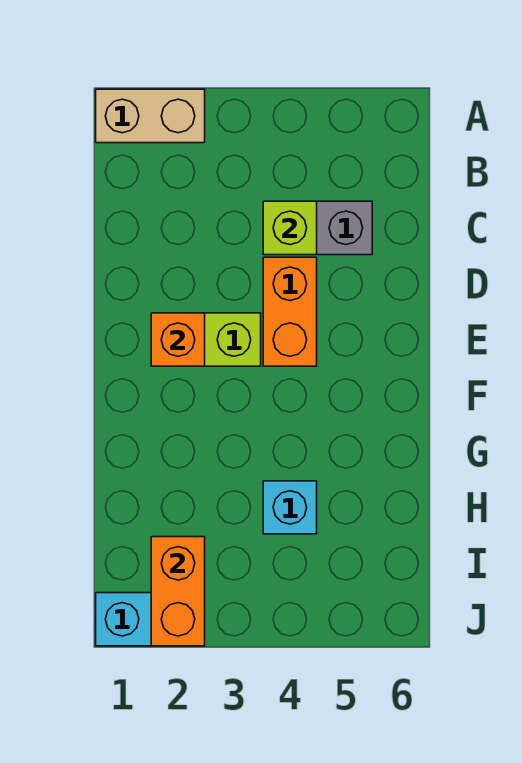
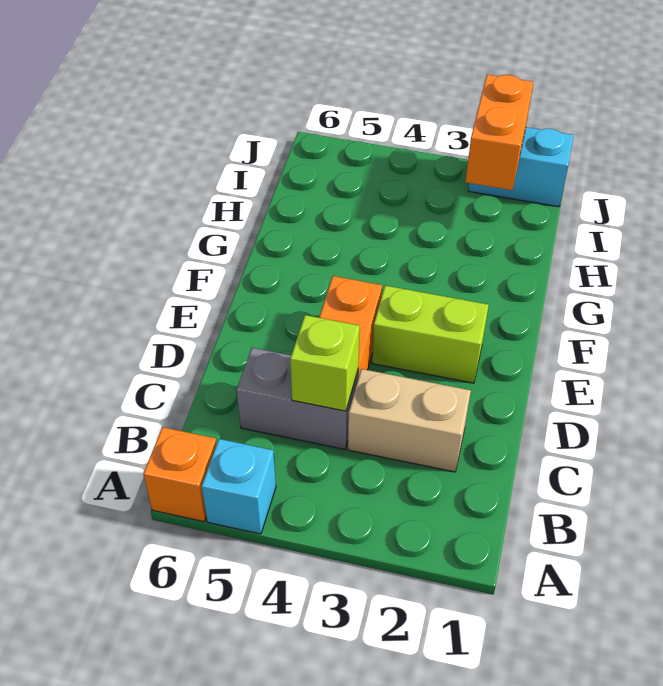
tan brick A1:A2 level 1 -> tan brick C2:C3 level 1
orange brick E2 level 2 -> orange brick A6 level 1
cyan brick H4 level 1 -> cyan brick A5 level 1

